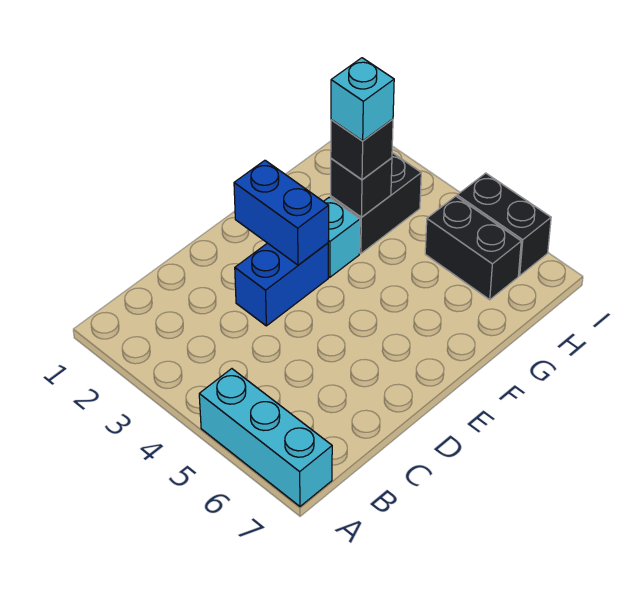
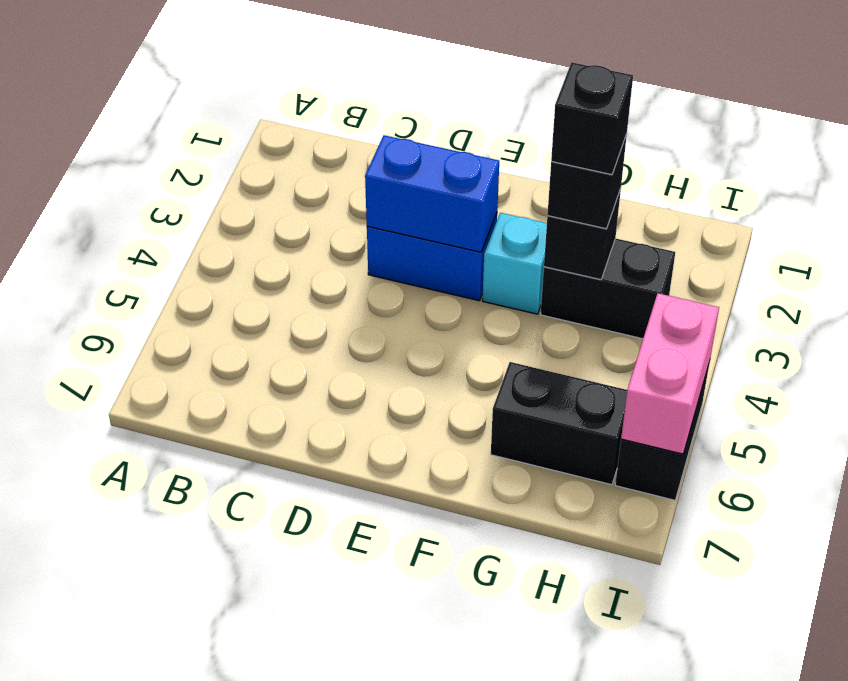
cyan brick A5:A7 level 1 -> none
blue brick E2:E3 level 2 -> blue brick D3:E3 level 2
cyan brick G3 level 4 -> black brick G3 level 4
black brick H5:H6 level 1 -> black brick G6:H6 level 1
none -> pink brick I5:I6 level 2

